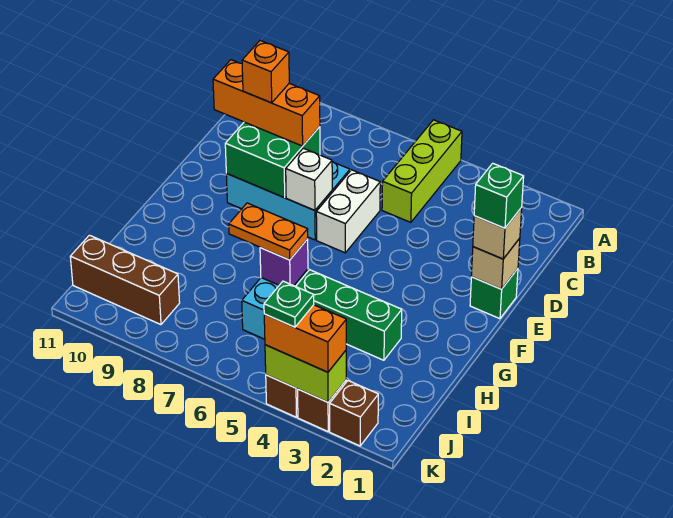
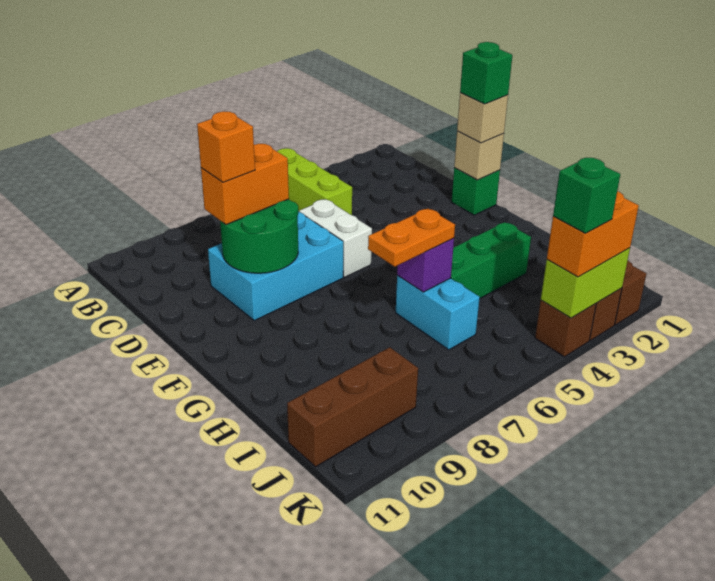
green brick D8:E9 level 2 -> green round brick D8:E9 level 2
orange brick D8:D10 level 3 -> orange brick D8:D9 level 3
white brick E7 level 2 -> none
green plate K4 level 4 -> green brick K4 level 4

